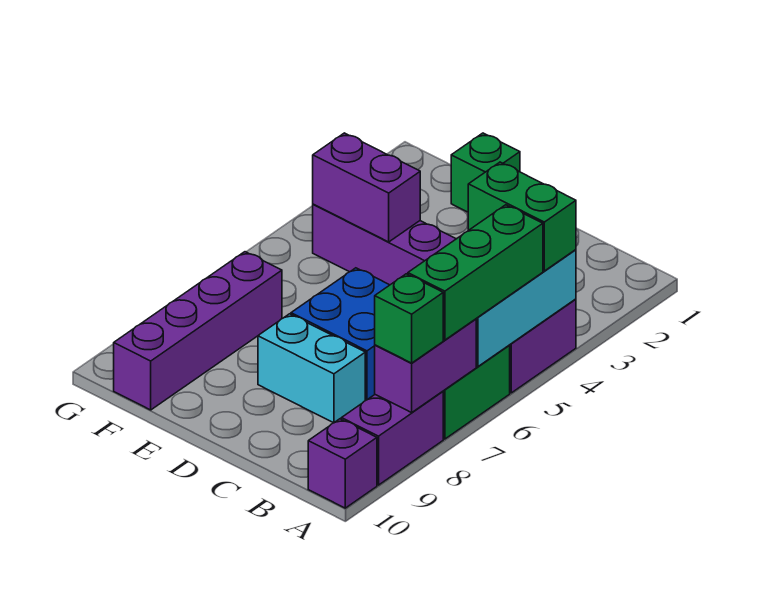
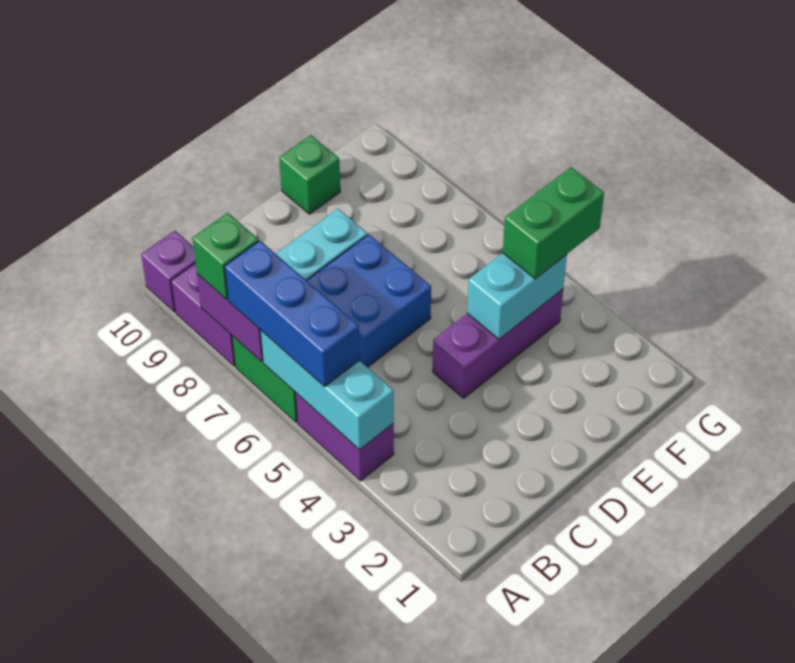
green brick A4:B4 level 3 -> green brick F4:G4 level 3
green brick A5:A7 level 3 -> blue brick A5:A7 level 3
green brick E1 level 1 -> green brick E10 level 1
purple brick E4:F4 level 2 -> cyan brick E4:F4 level 2
purple brick F7:F10 level 1 -> none

